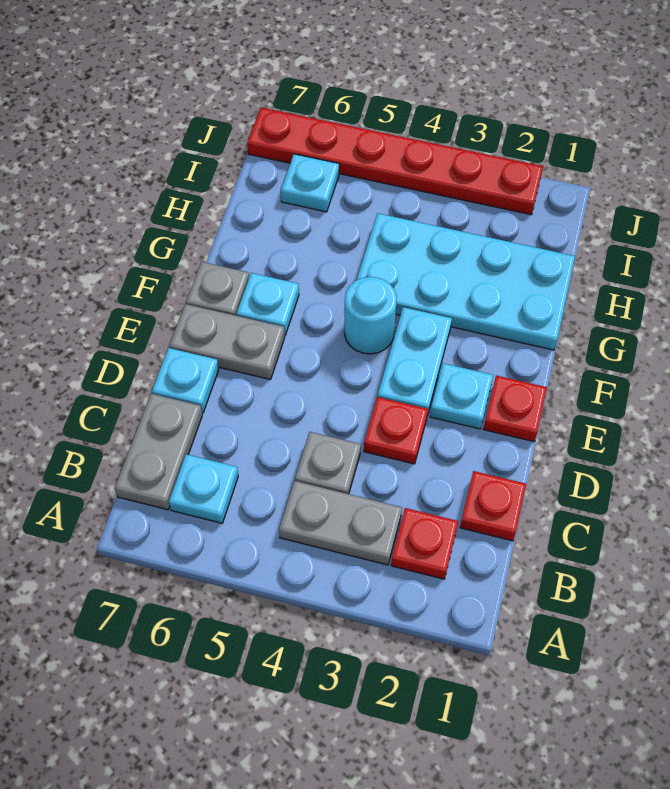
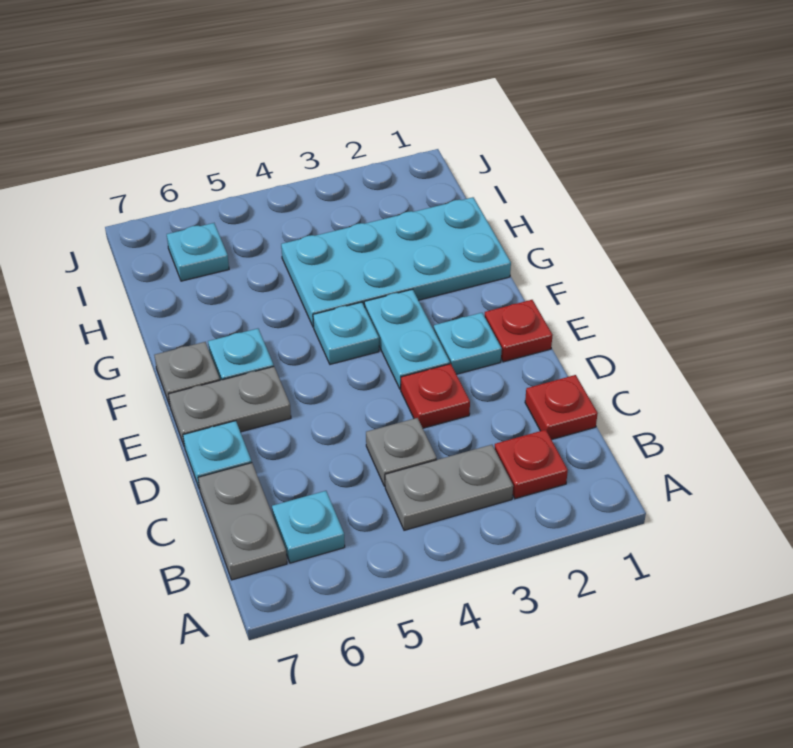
cyan round brick F4 level 1 -> cyan plate F4 level 1
red plate J2:J7 level 1 -> none

